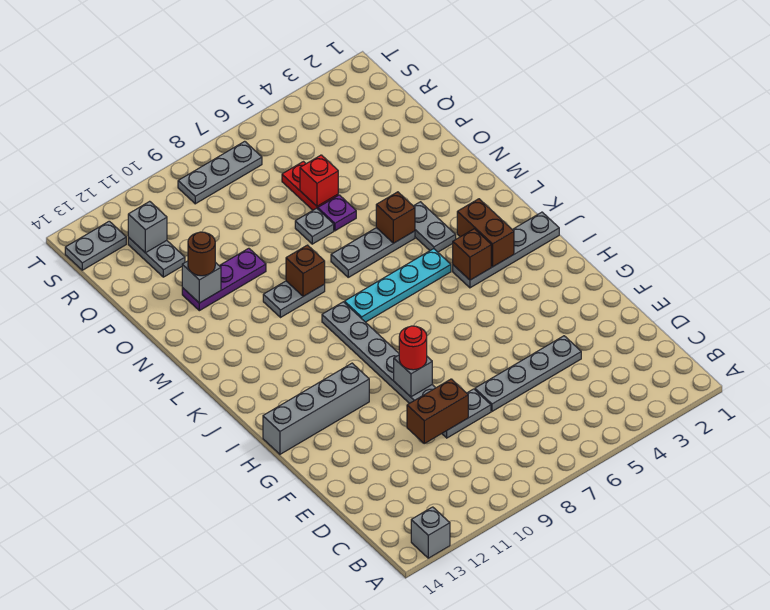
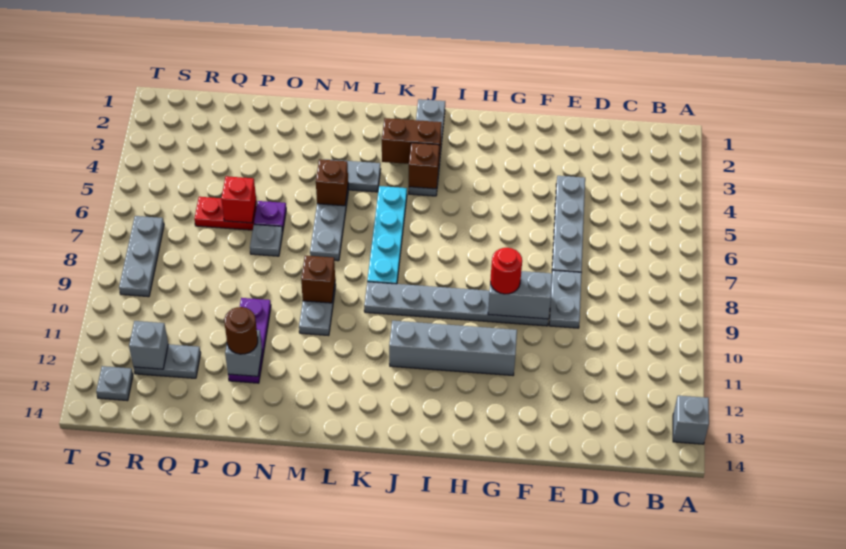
brown brick E9:E10 level 2 -> none
grey brick G9 level 2 -> grey brick F9:G9 level 2
grey brick H11:H14 level 1 -> grey brick G11:J11 level 1
grey plate S13:S14 level 1 -> grey plate S13 level 1

